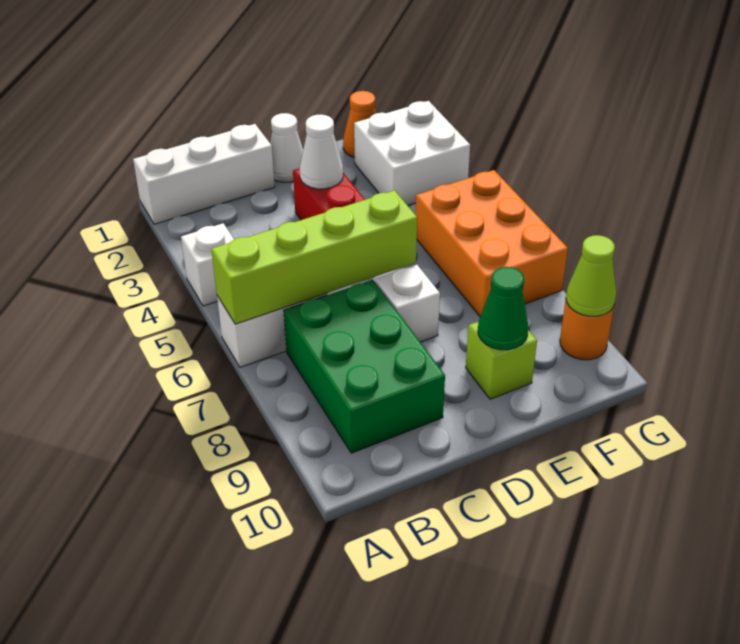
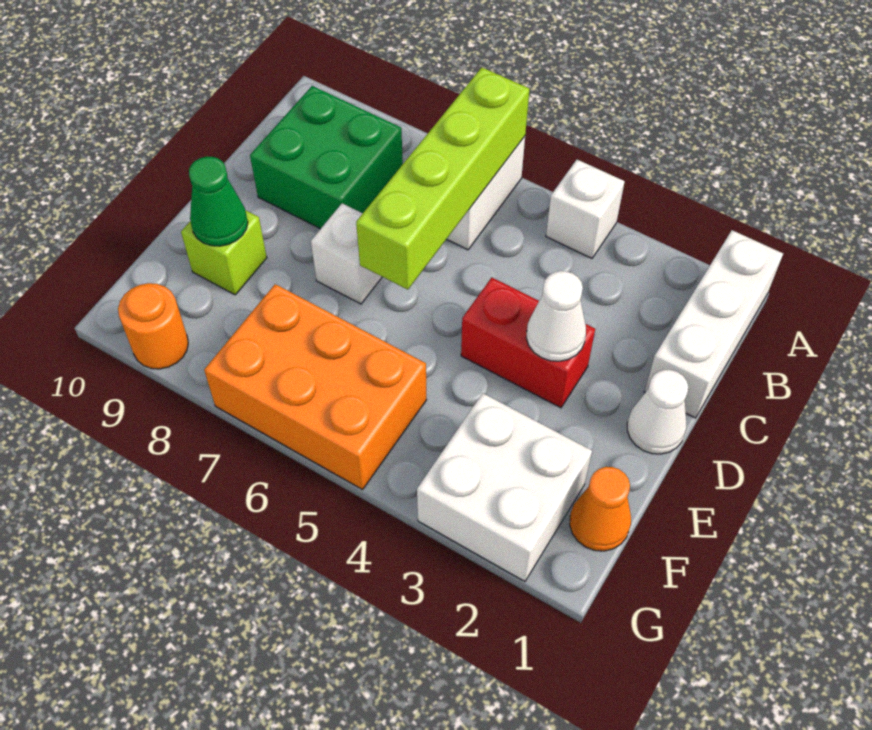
green brick B7:C9 level 1 -> green brick B8:C9 level 1
lime cone G9 level 2 -> none

